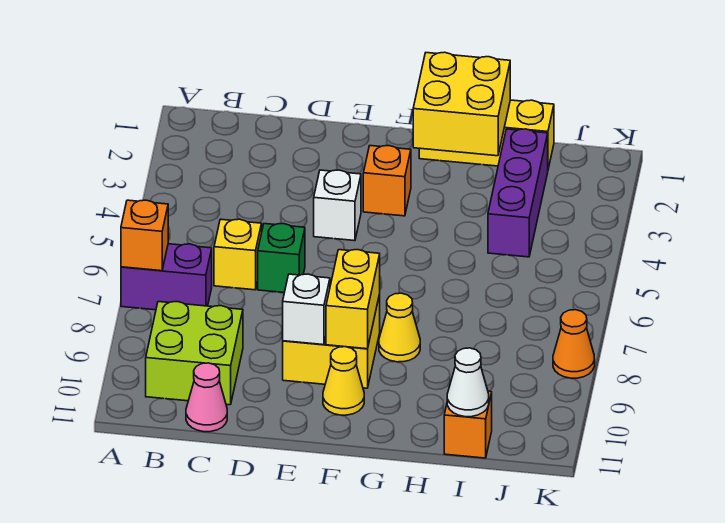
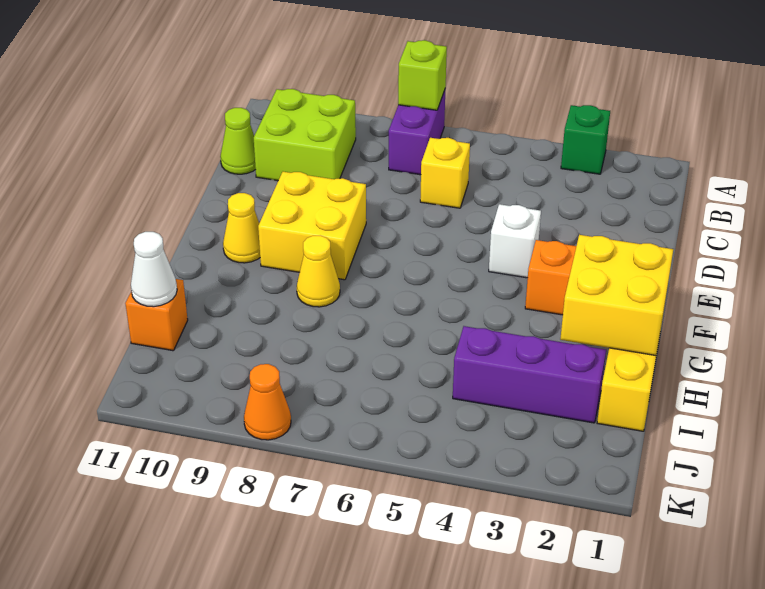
orange brick A7 level 2 -> lime brick A7 level 2
pink cone C11 level 1 -> lime cone C11 level 1
green brick D6 level 1 -> green brick A3 level 1
white brick E9 level 2 -> none
yellow brick F8:F9 level 2 -> none

